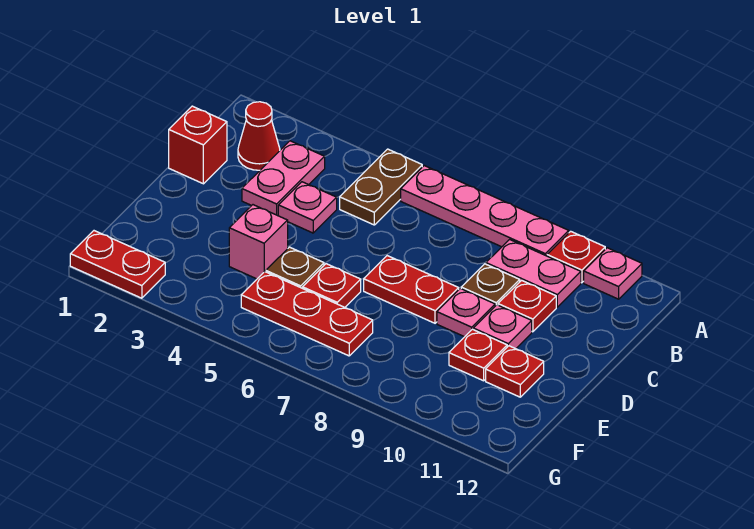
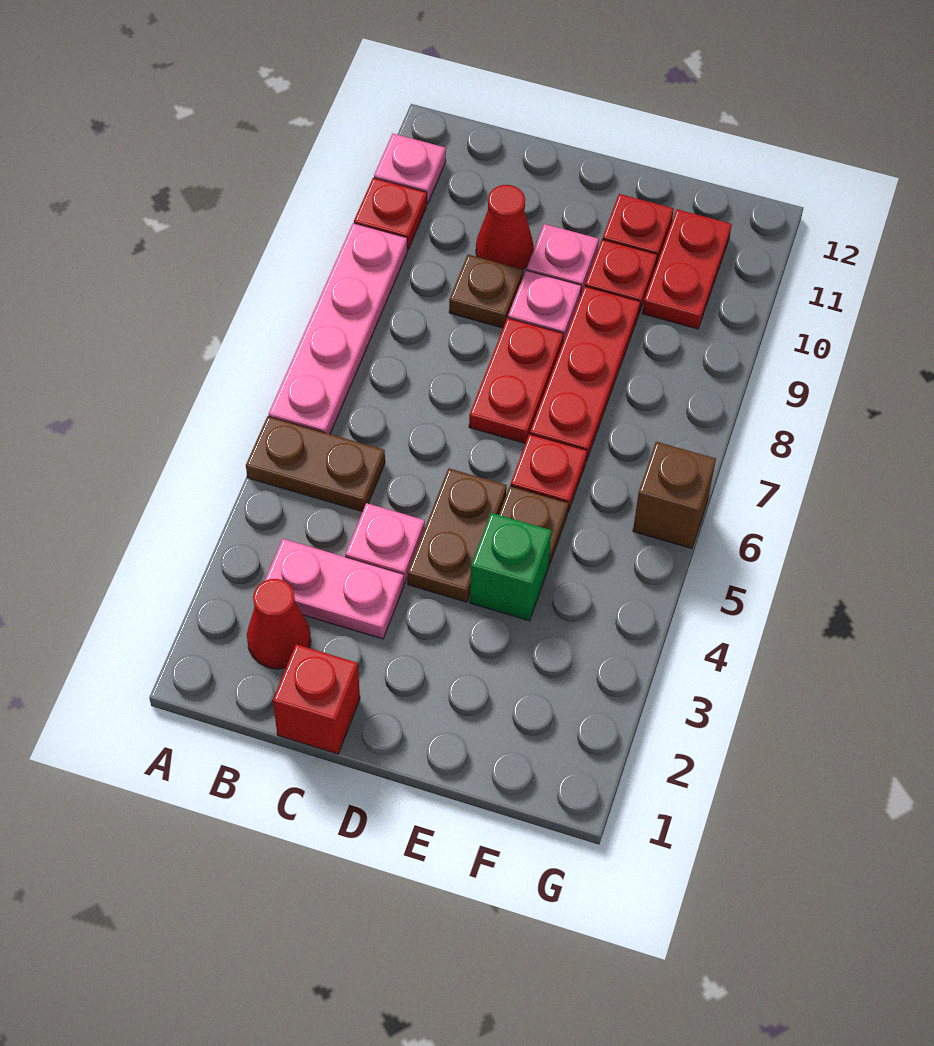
pink plate B9:B10 level 1 -> none
red plate C10 level 1 -> red cone C10 level 1
none -> brown plate D4:D5 level 1
pink brick E4 level 1 -> green brick E4 level 1
red plate F5:F7 level 1 -> red plate E7:E9 level 1
red plate G1:G2 level 1 -> red plate F10:F11 level 1
none -> brown brick G6 level 1

